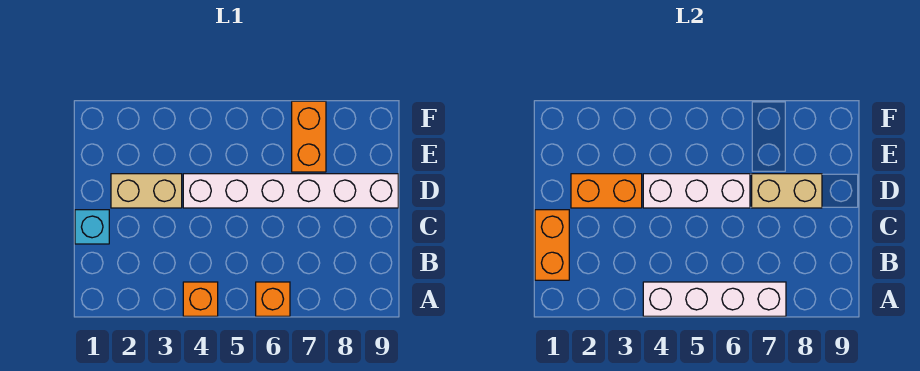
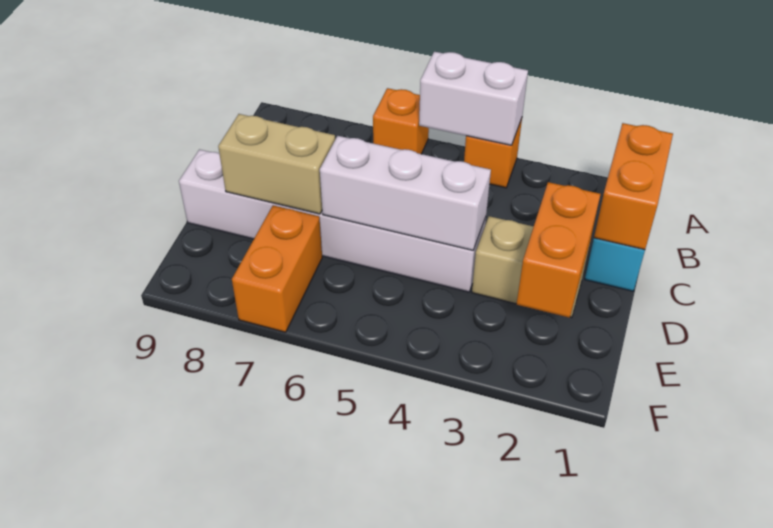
white brick A4:A7 level 2 -> white brick A4:A5 level 2
orange brick D2:D3 level 2 -> orange brick D2:E2 level 2

